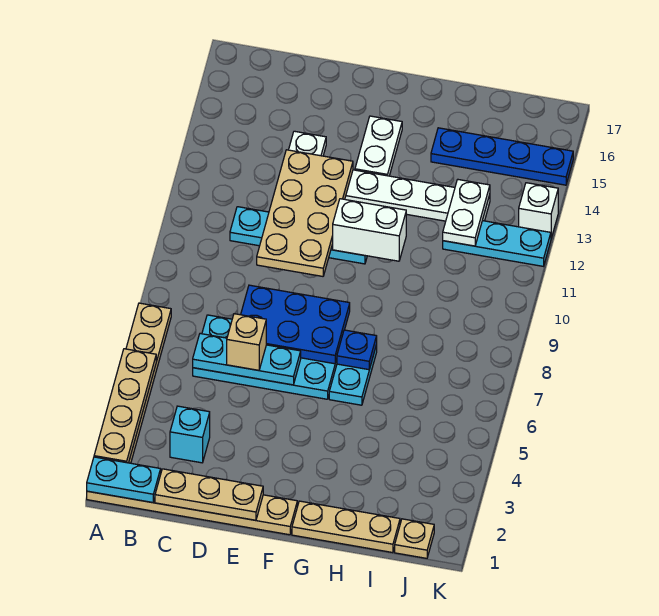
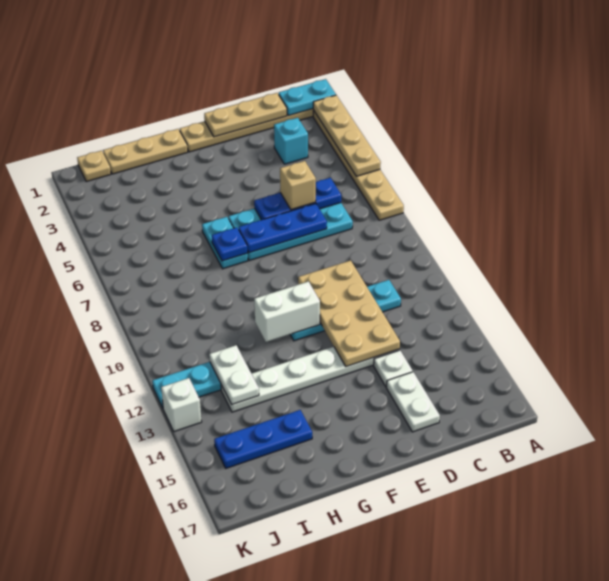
cyan plate C6:E6 level 2 -> blue plate C6:E6 level 2
blue plate D7:F8 level 2 -> blue plate D7:F7 level 2
white plate F14:F15 level 1 -> white plate D15:D16 level 1
blue plate H15:K15 level 1 -> blue plate H15:J15 level 1

